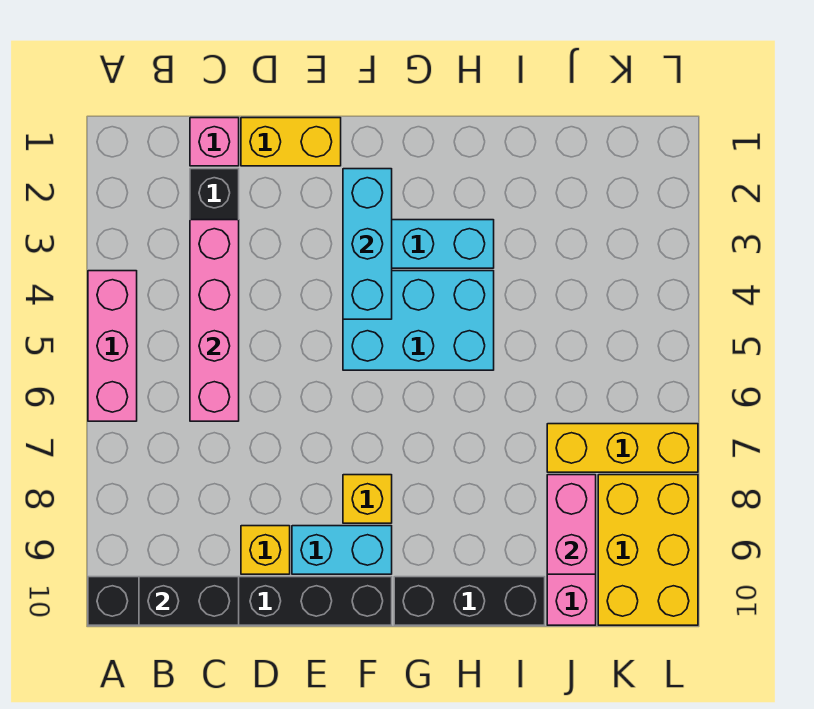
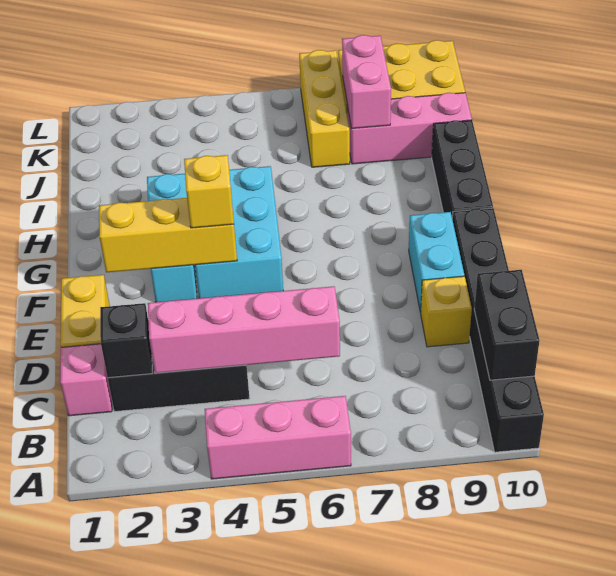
none -> black brick C2 level 2
cyan brick F2:F4 level 2 -> yellow brick F2:F4 level 2
yellow brick F8 level 1 -> yellow brick F4 level 3
pink brick J8:J9 level 2 -> pink brick J8:K8 level 2

